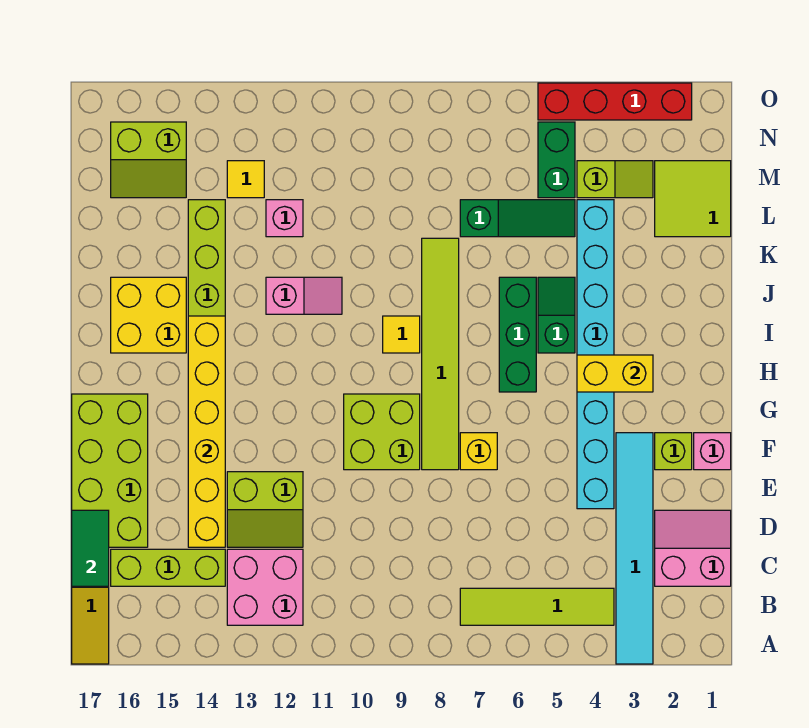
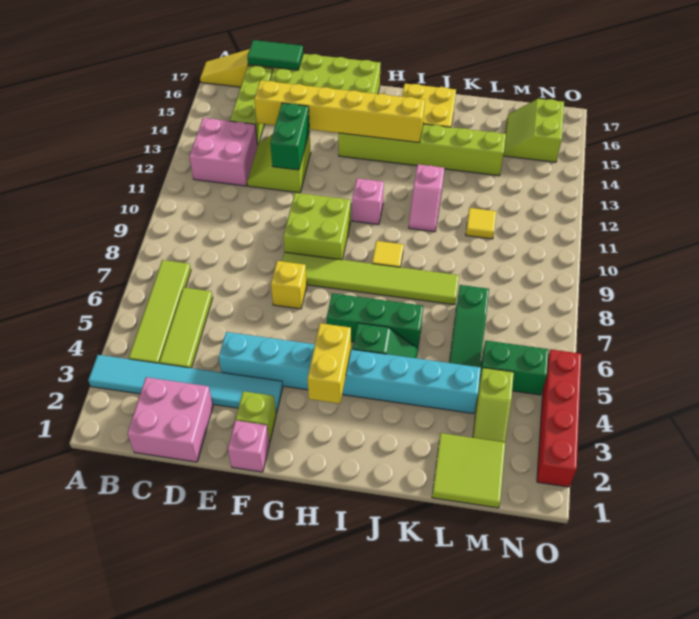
pink slope C1:D2 level 1 top C -> pink brick C1:D2 level 1
none -> lime tile C4:C6 level 1
none -> green brick E12:E13 level 2
pink brick L12 level 1 -> pink brick H11 level 1
yellow tile M13 level 1 -> yellow tile L11 level 1

